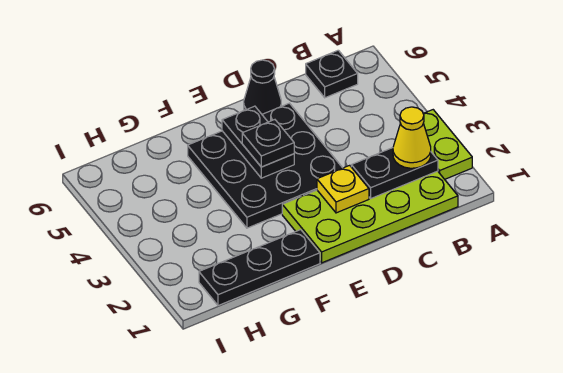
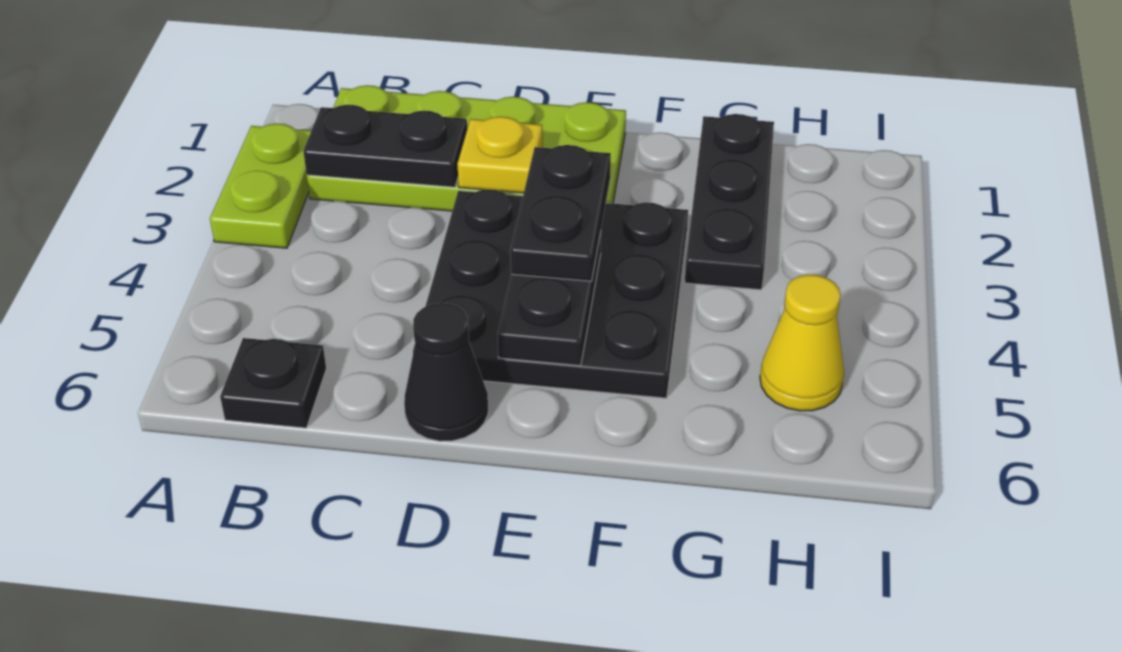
yellow cone B2 level 3 -> yellow cone H5 level 1
black plate E4 level 3 -> black plate E3:E4 level 3
black plate F1:H1 level 1 -> black plate G1:G3 level 1

